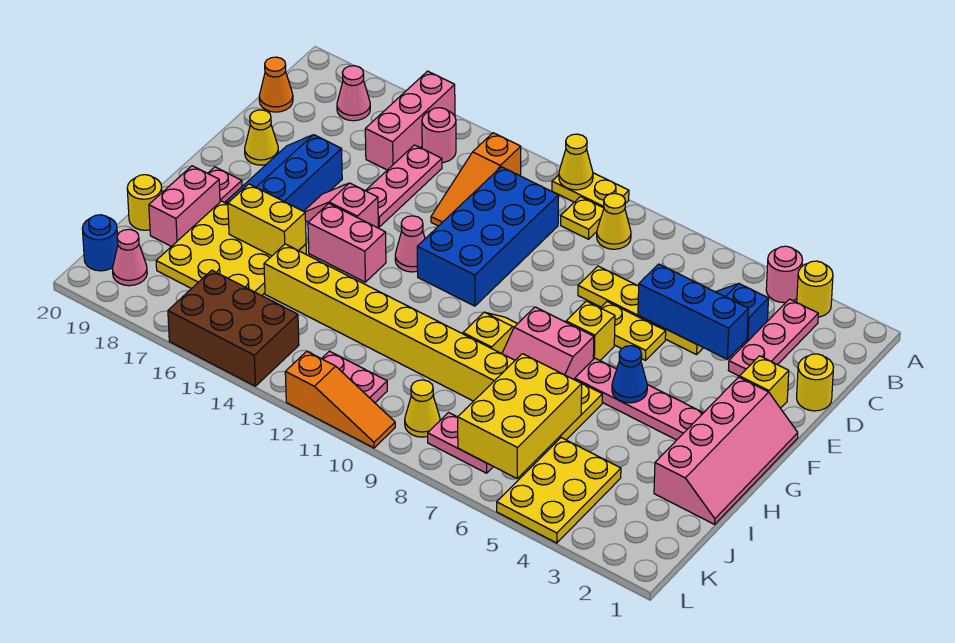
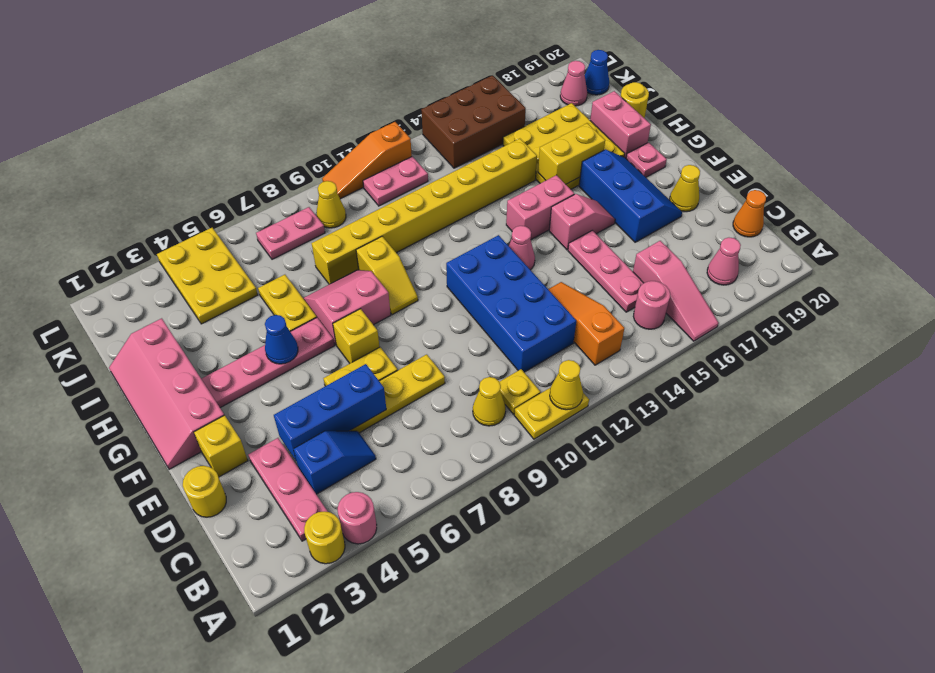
pink brick A16:C16 level 1 -> pink slope A16:C16 level 1 top C
yellow brick I6:K7 level 2 -> none
blue round brick K20 level 1 -> blue cone K20 level 1

